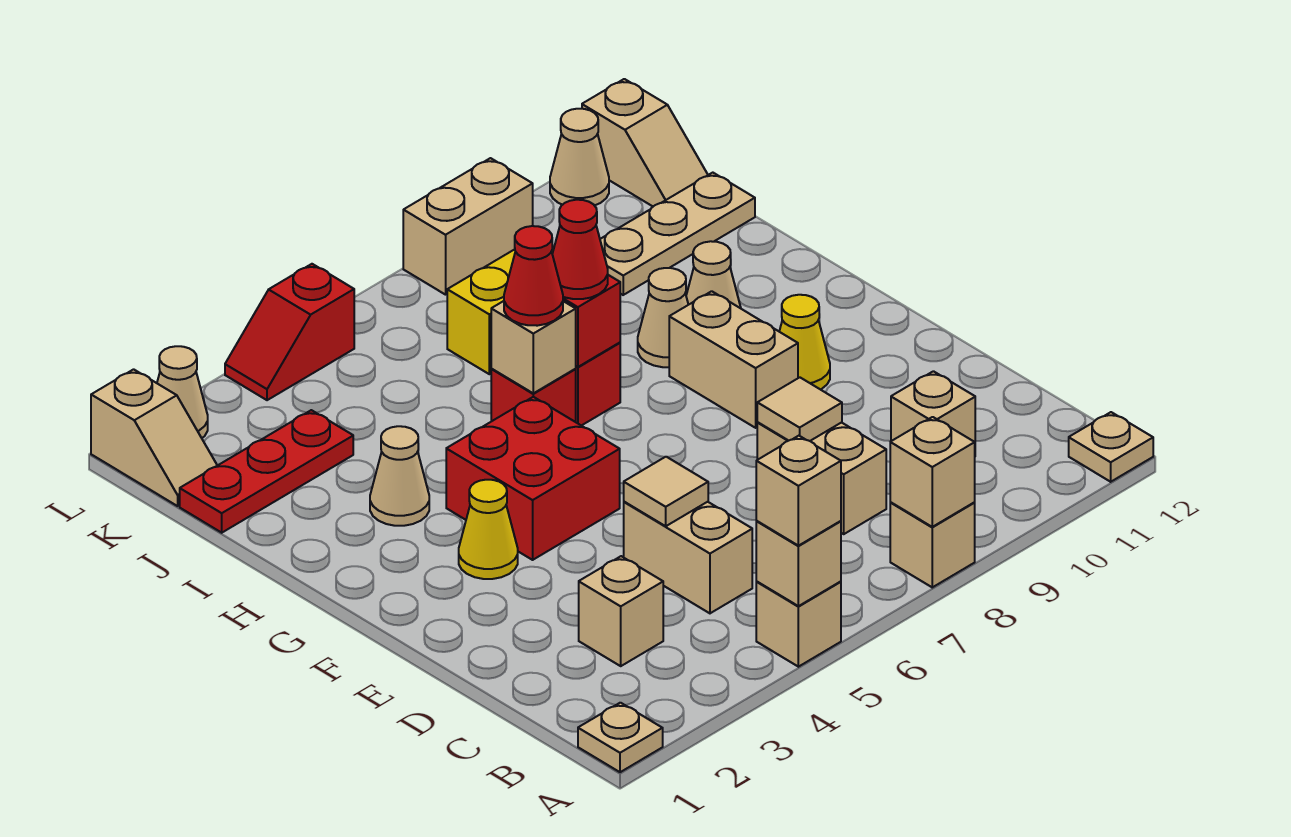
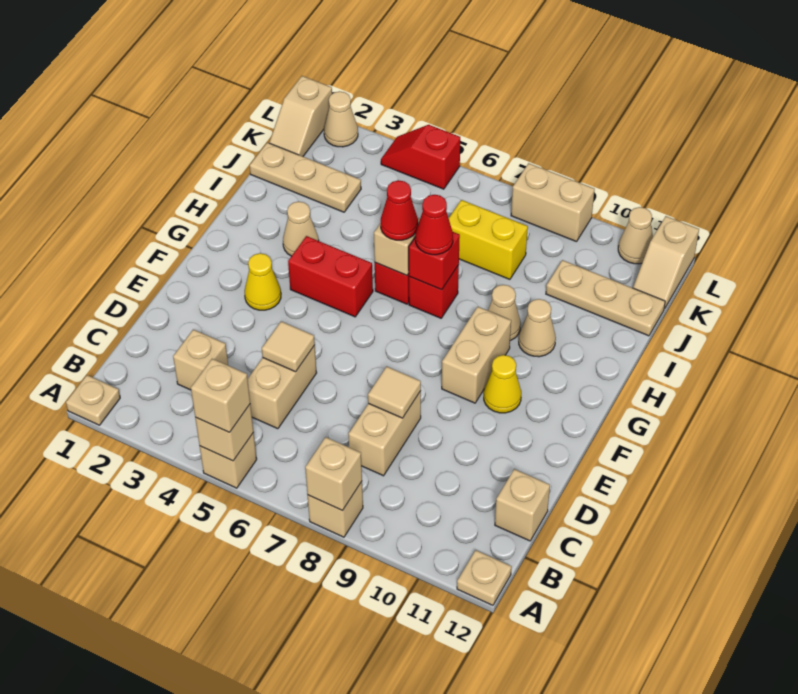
tan brick C10 level 1 -> tan brick C12 level 1
red brick F4:G5 level 1 -> red brick G4:G5 level 1
red plate J1:J3 level 1 -> tan plate J1:J3 level 1

